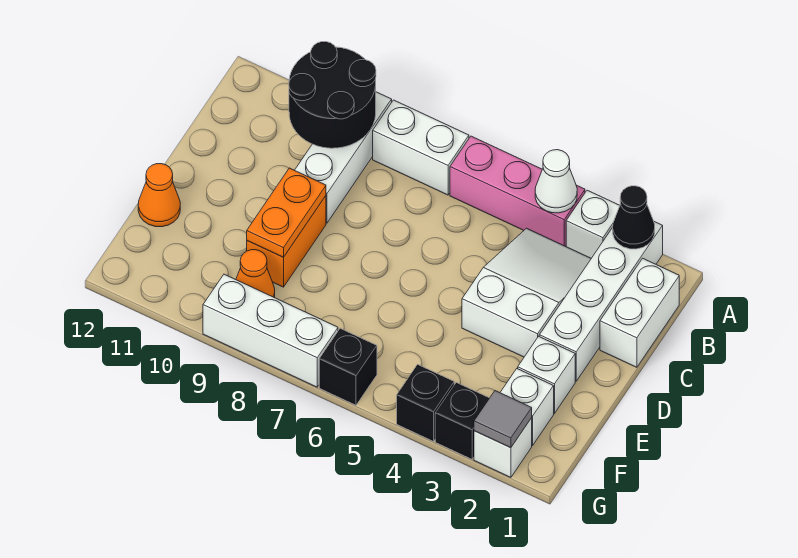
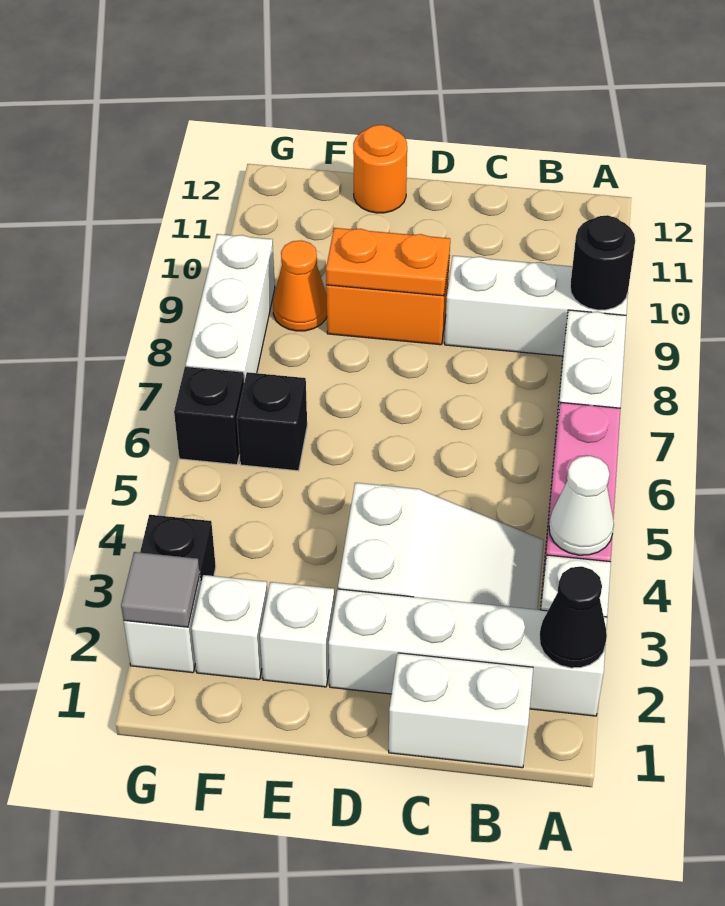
black round brick A9:B10 level 2 -> black round brick A9 level 2
orange cone E12 level 1 -> orange round brick E12 level 1
black brick G4 level 1 -> black brick F6 level 1

